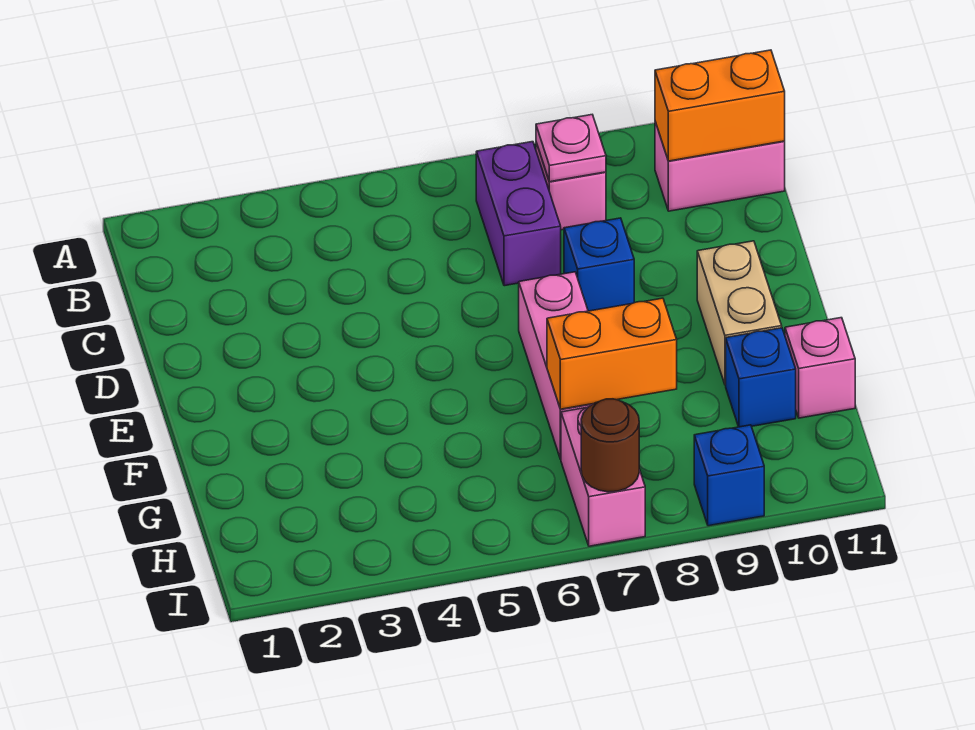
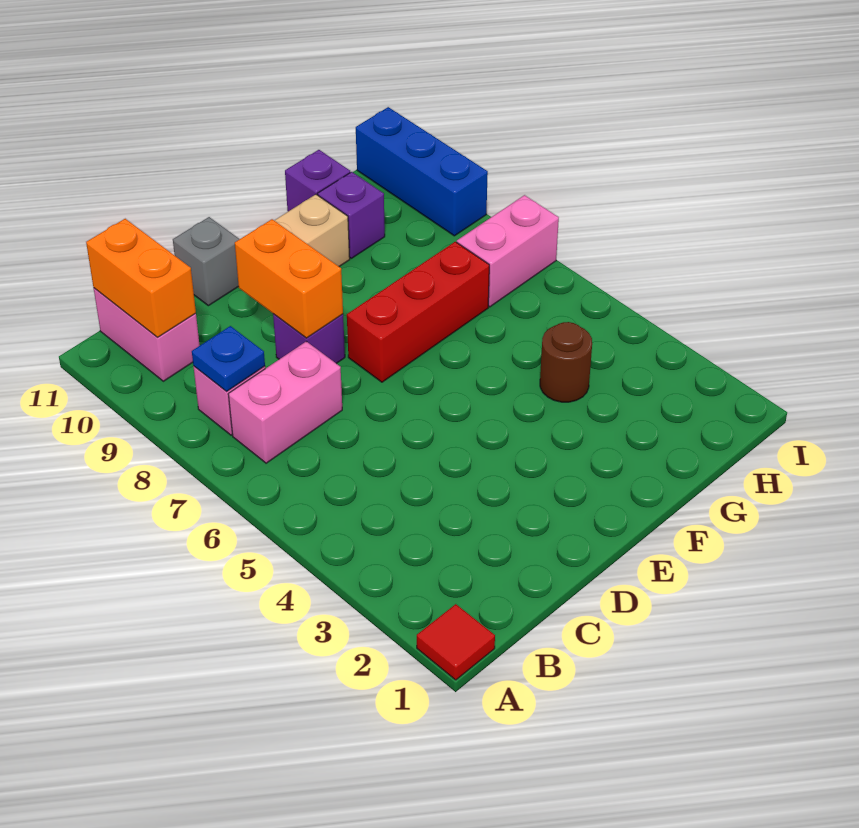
none -> red tile A1 level 1
purple brick B7:C7 level 1 -> pink brick B7:C7 level 1
pink plate B8 level 2 -> blue plate B8 level 2
blue brick D8 level 1 -> purple brick D8 level 1
none -> grey brick D11 level 1
pink brick E7:G7 level 1 -> red brick E7:G7 level 1
orange brick G7:G8 level 2 -> orange brick D8:D9 level 2
blue brick G10 level 1 -> purple brick G10 level 1
pink brick G11 level 1 -> purple brick G11 level 1
brown round brick I7 level 2 -> brown round brick G4 level 1
blue brick I9 level 1 -> blue brick I9:I11 level 1

